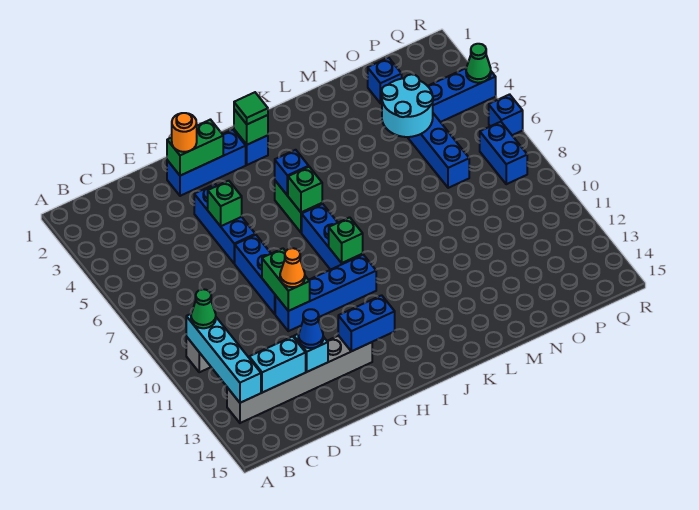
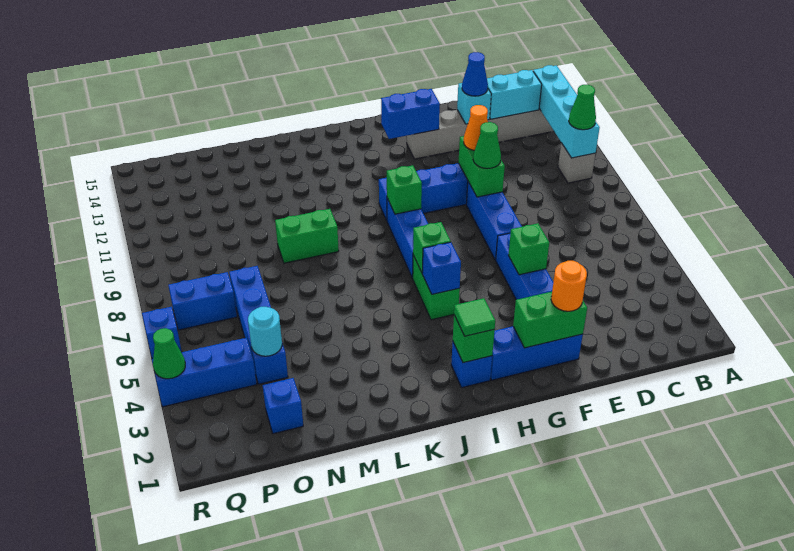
none -> green cone F9 level 3
none -> green brick L9:M9 level 1
cyan round brick N4:O5 level 2 -> cyan round brick O4 level 2
blue brick Q7:Q8 level 1 -> blue brick P7:Q7 level 1

